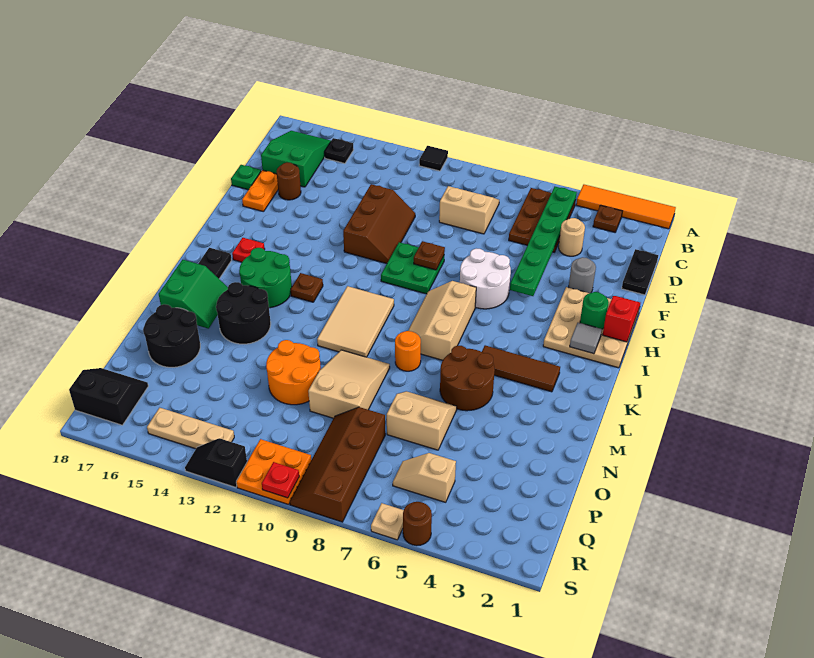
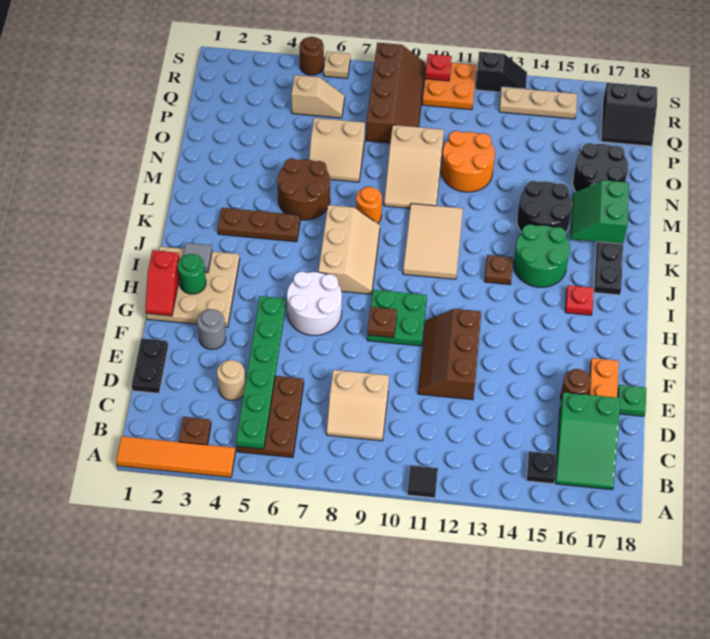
brown tile K3:K5 level 1 -> brown plate K3:K5 level 1

